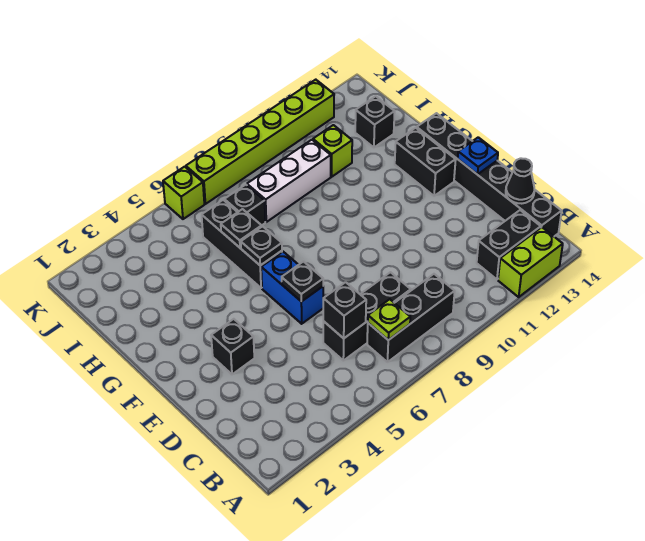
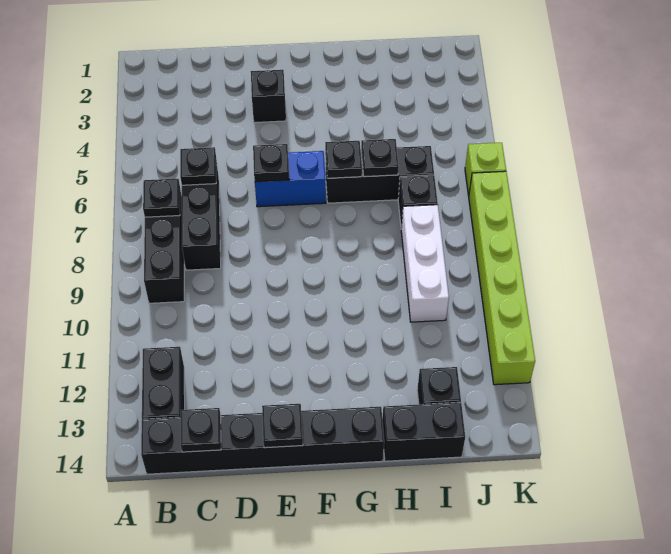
lime brick A12:A13 level 1 -> none
lime plate B7 level 2 -> black plate B7 level 2
black brick C6 level 2 -> black plate C6 level 2
black cone C14 level 2 -> black plate C14 level 2
blue plate E14 level 2 -> black plate E14 level 2
black brick F13:G13 level 1 -> black brick H14:I14 level 1
lime brick I11 level 1 -> none

